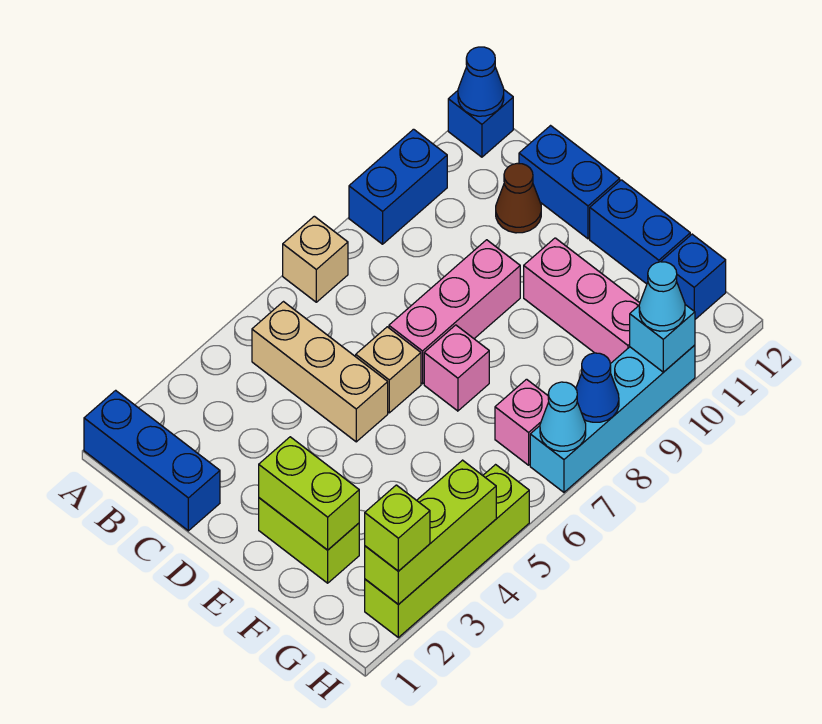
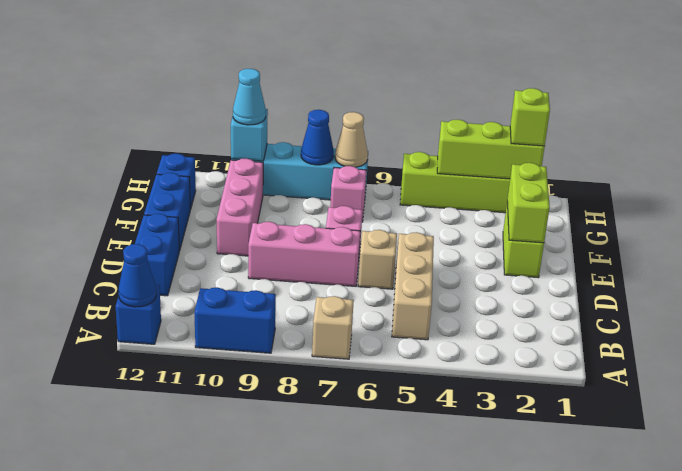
blue brick A1:C1 level 1 -> none
brown cone C11 level 1 -> none
cyan cone H7 level 2 -> tan cone H7 level 2

